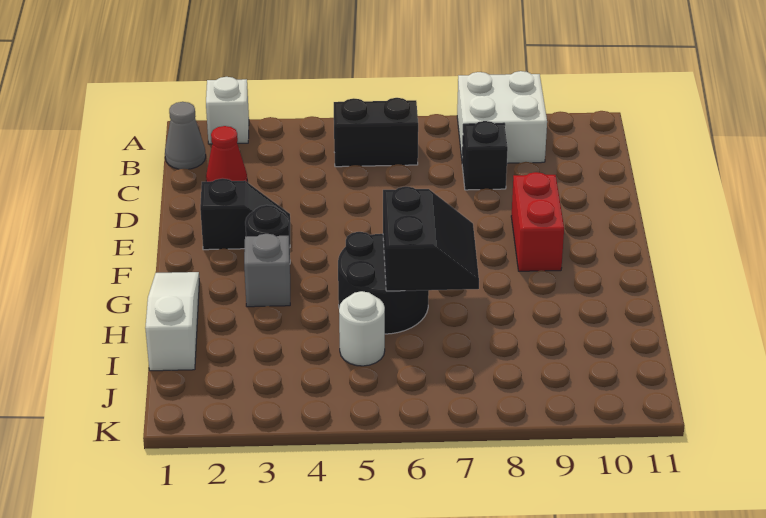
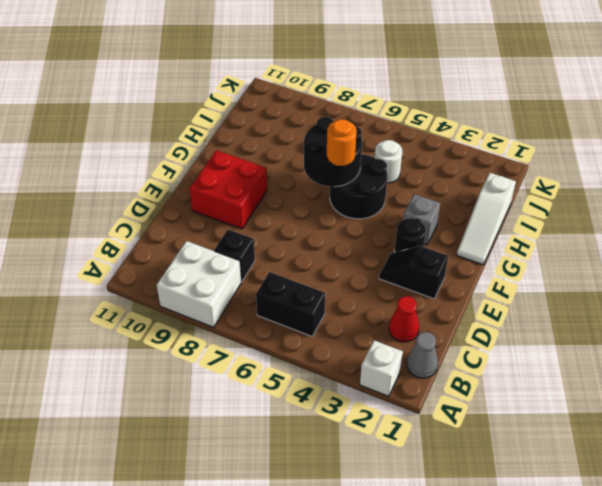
red brick E9:F9 level 1 -> red brick E9:F10 level 1
black slope G6:H7 level 2 top 6 -> black round brick G6:H7 level 2
none -> orange round brick G6 level 3

